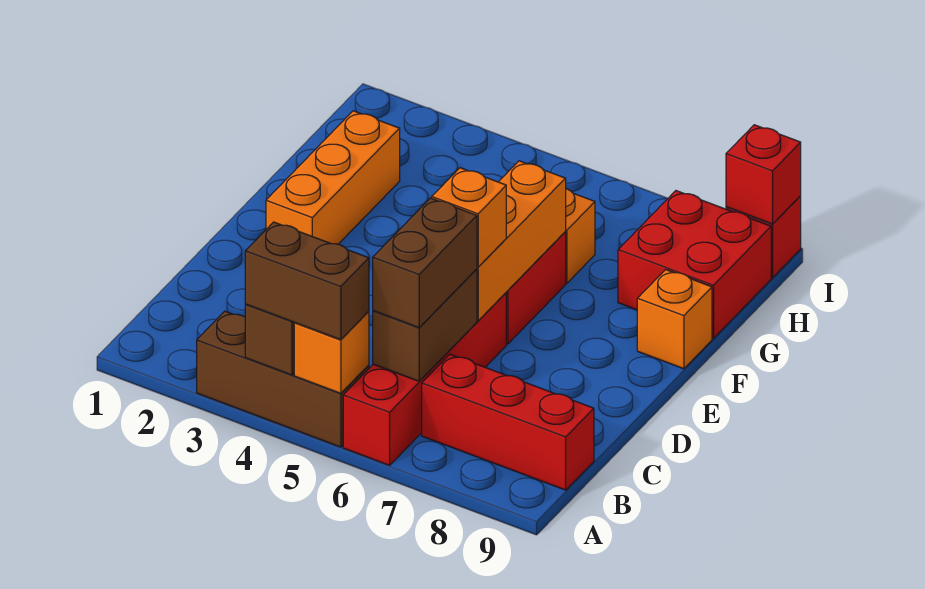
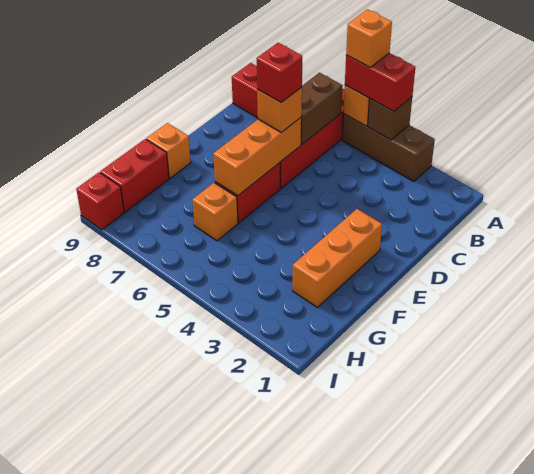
brown brick A4:A5 level 3 -> red brick A4:A5 level 3
none -> orange brick A5 level 4
brown brick B6:C6 level 3 -> none
red brick G8:H9 level 1 -> red brick G9:H9 level 1
red brick I9 level 2 -> red brick D6 level 4

